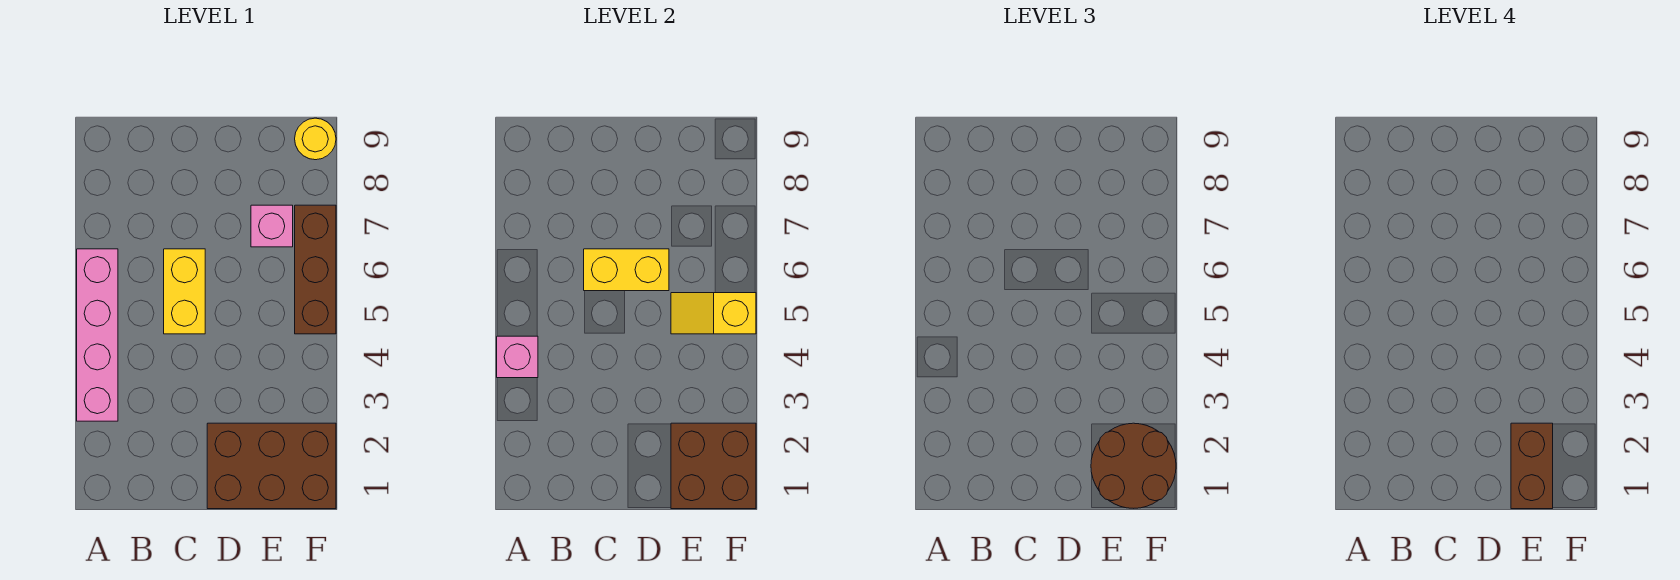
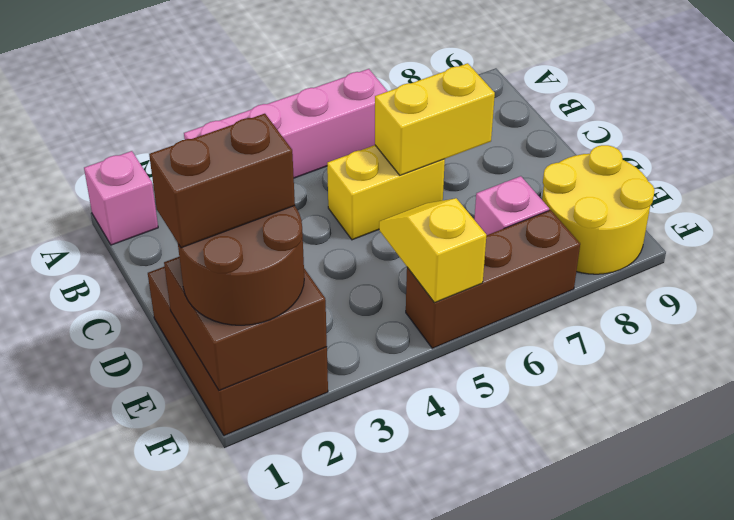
pink brick A4 level 2 -> pink brick A1 level 1
yellow brick C6:D6 level 2 -> yellow brick C6:C7 level 2
yellow round brick F9 level 1 -> yellow round brick E8:F9 level 1

